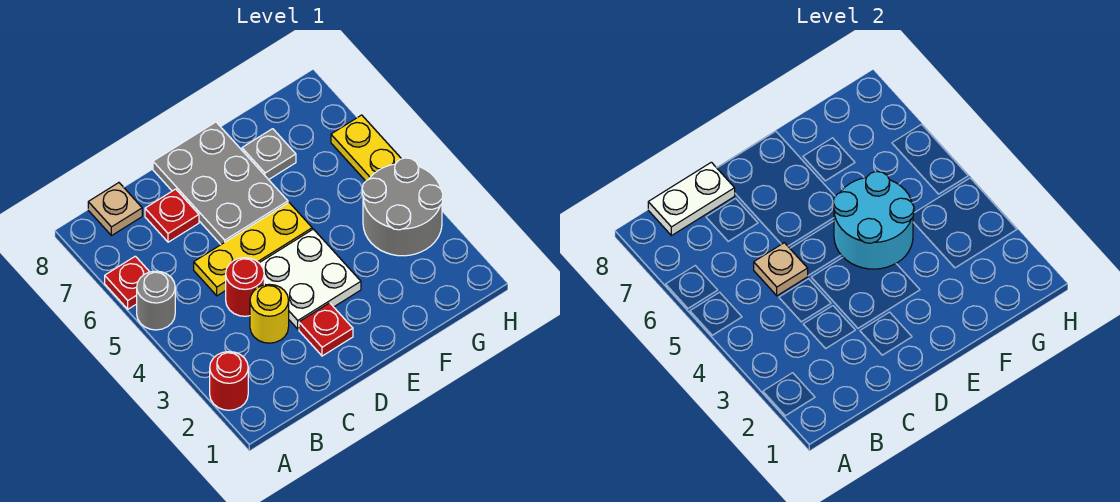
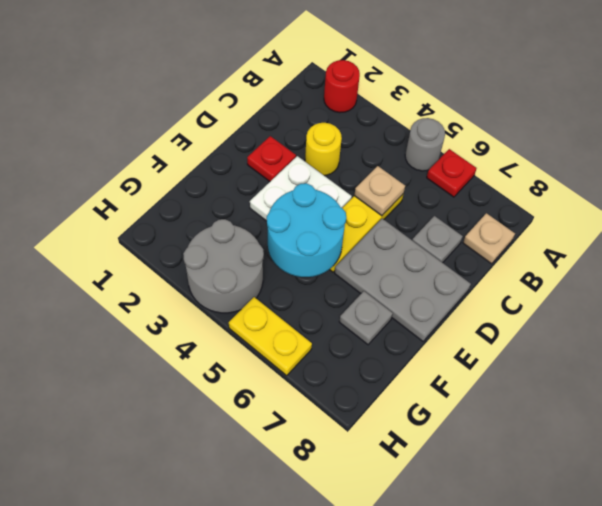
white plate B8:C8 level 2 -> none
red round brick C4 level 1 -> none
red plate C7 level 1 -> grey plate C7 level 1

